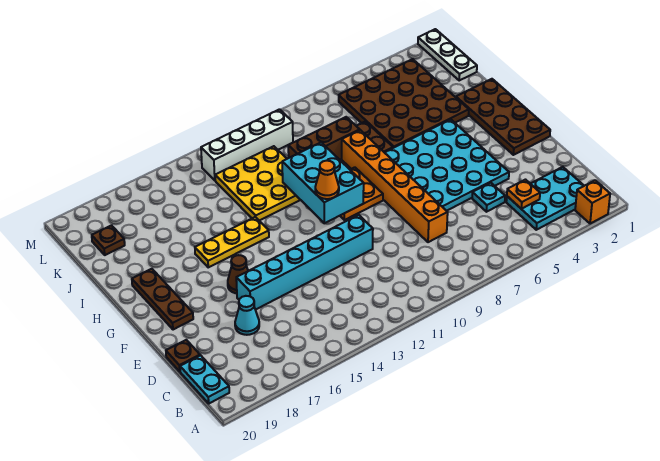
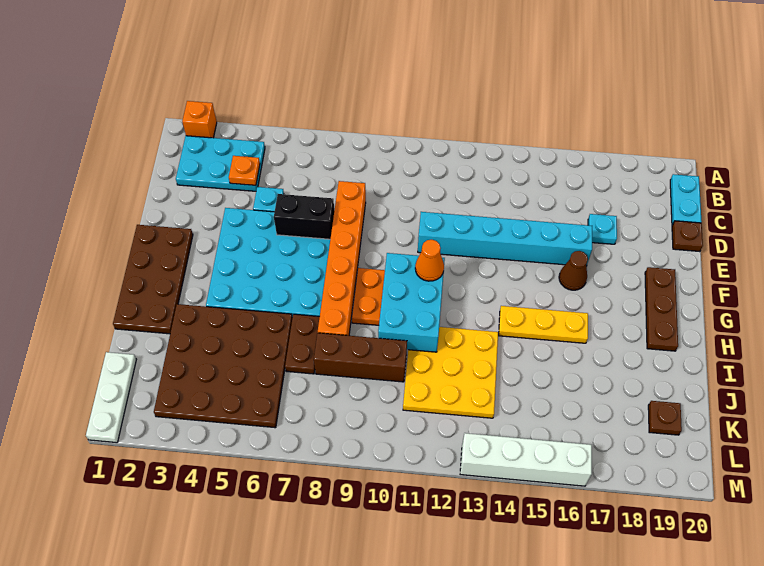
cyan cone D17 level 1 -> cyan plate D17 level 1
none -> black brick E6:E7 level 2
white brick L10:L13 level 1 -> white brick M13:M16 level 1

